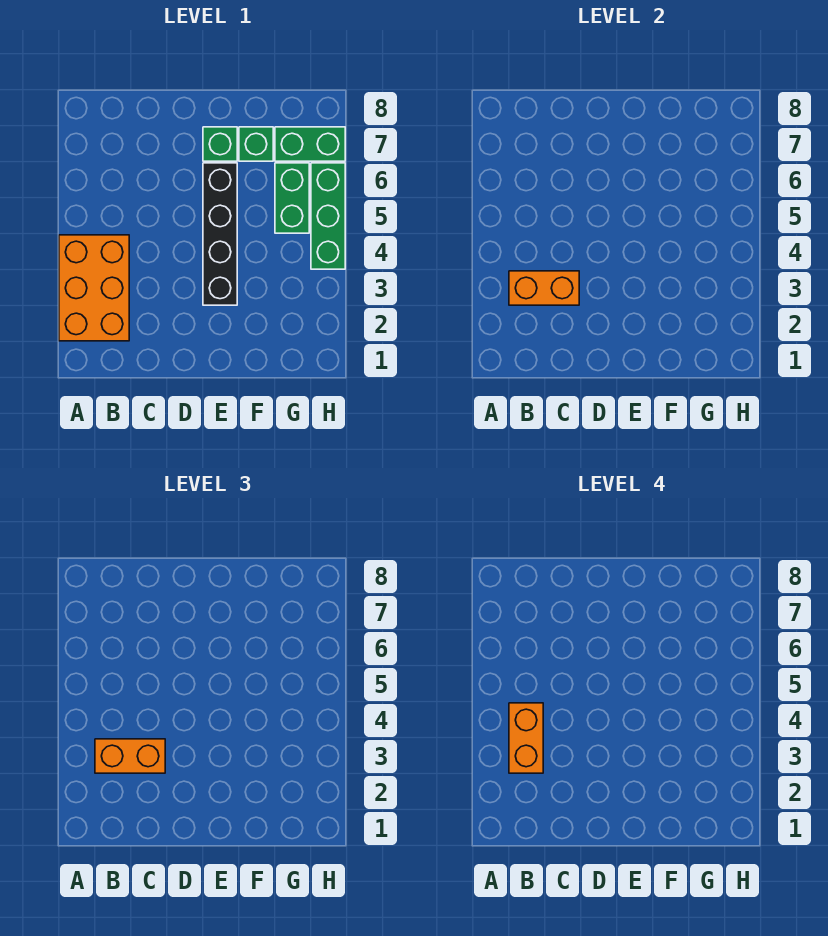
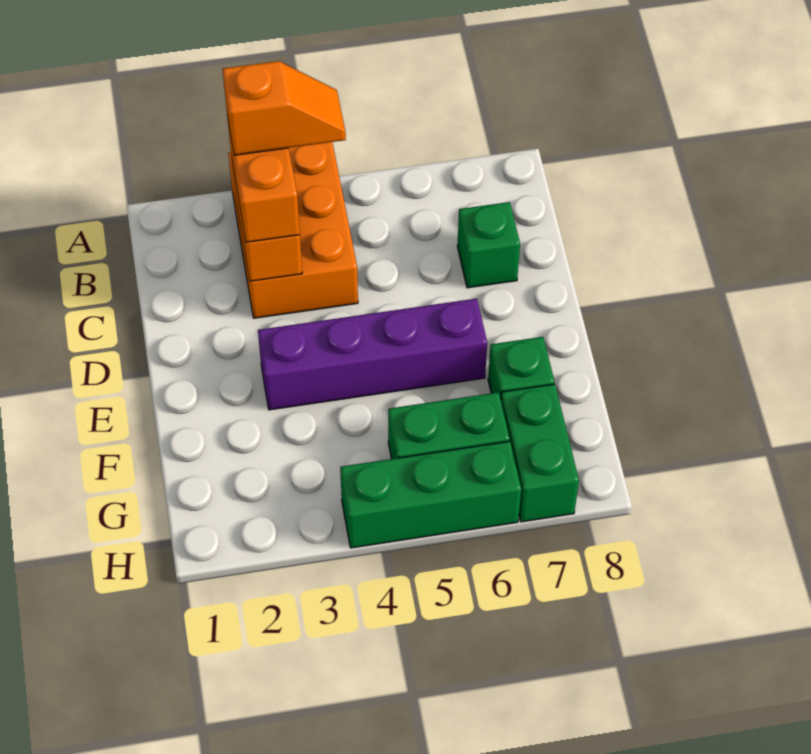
orange brick A2:B4 level 1 -> orange brick A3:C4 level 1
orange brick B3:B4 level 4 -> orange slope B3:B4 level 4 top 3
black brick E3:E6 level 1 -> purple brick E3:E6 level 1
green brick E7 level 1 -> green brick C7 level 1

